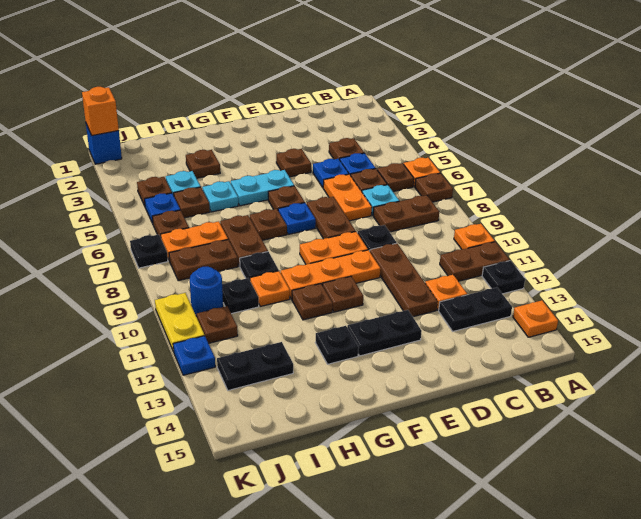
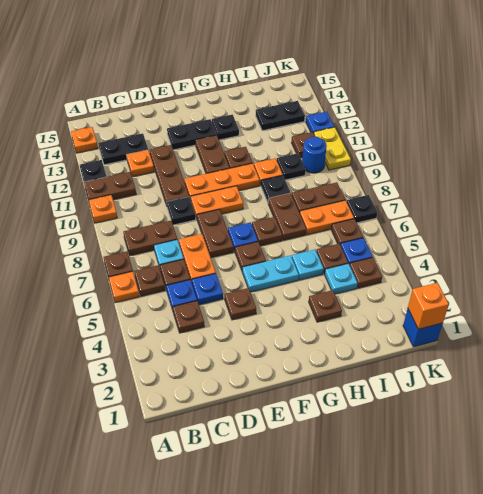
brown plate F11 level 1 -> brown plate F11:F12 level 1

